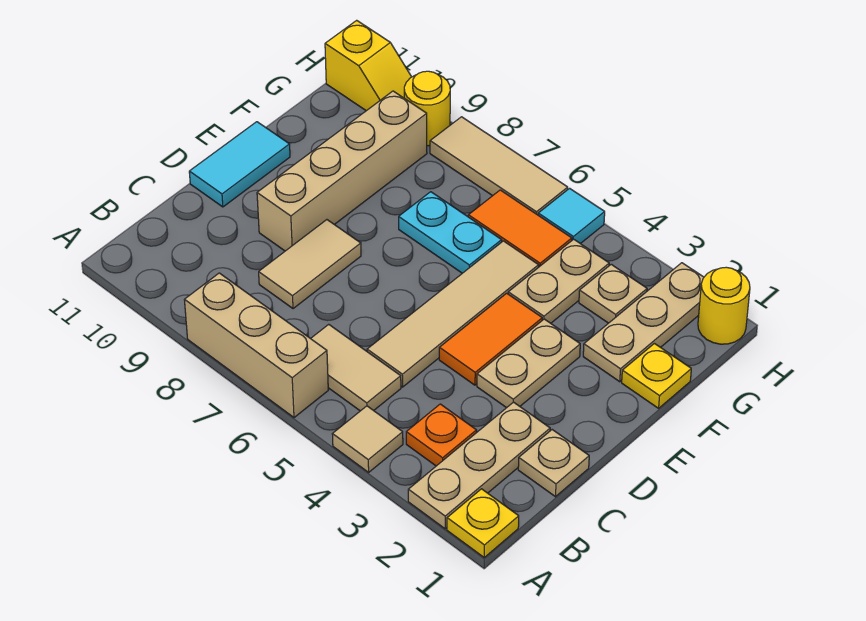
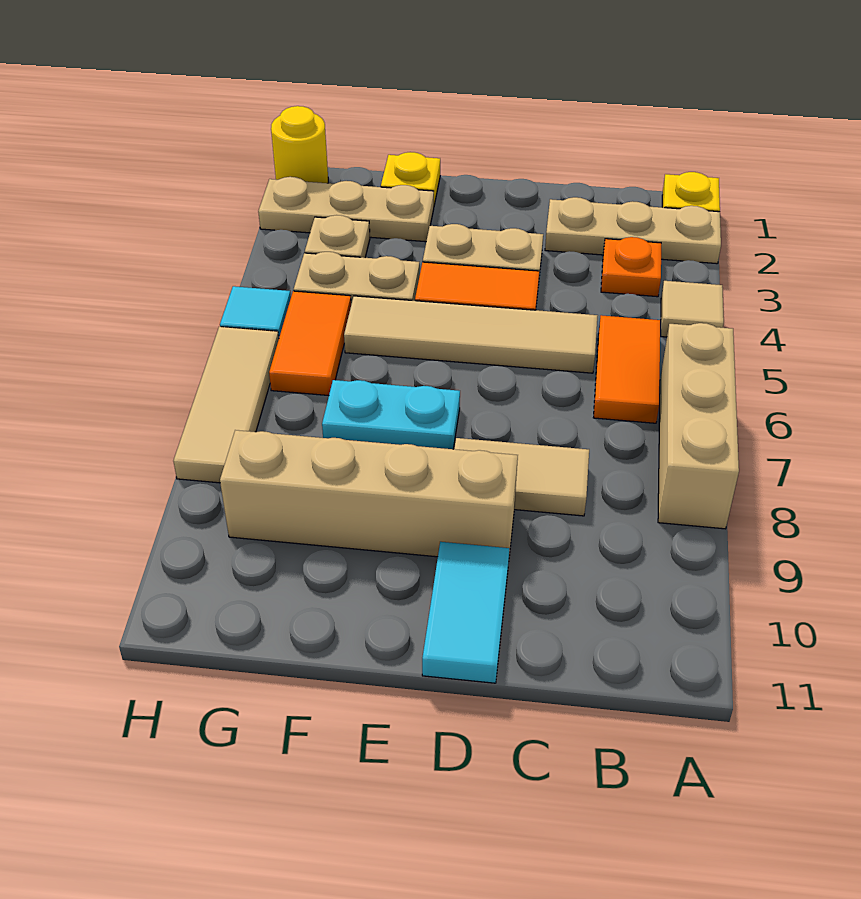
tan tile B5:B6 level 1 -> orange tile B5:B6 level 1
tan plate C1 level 1 -> none
cyan tile D11:E11 level 1 -> cyan tile D10:D11 level 1
cyan plate F6:F7 level 1 -> cyan plate E7:F7 level 1
yellow round brick H9 level 1 -> none
yellow slope H10:H11 level 1 top 11 -> none

